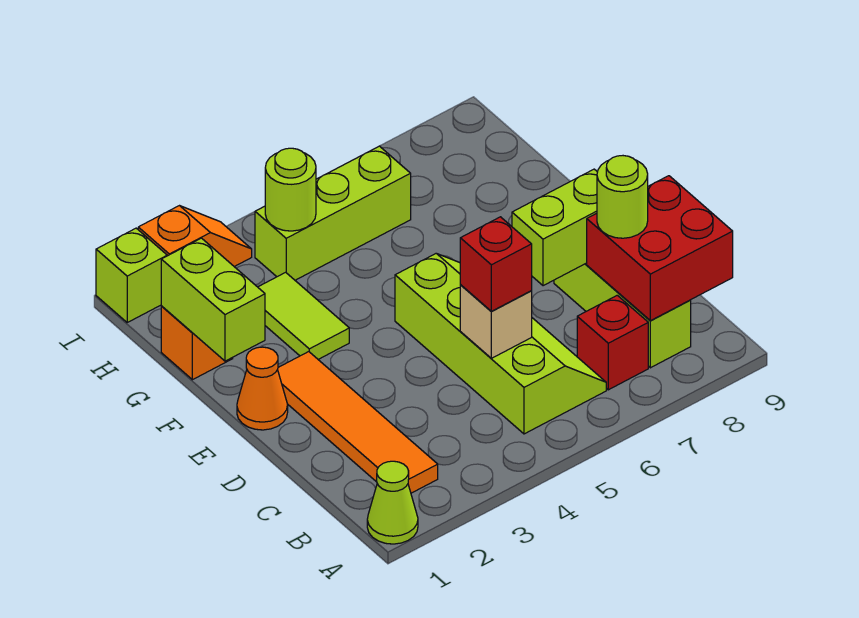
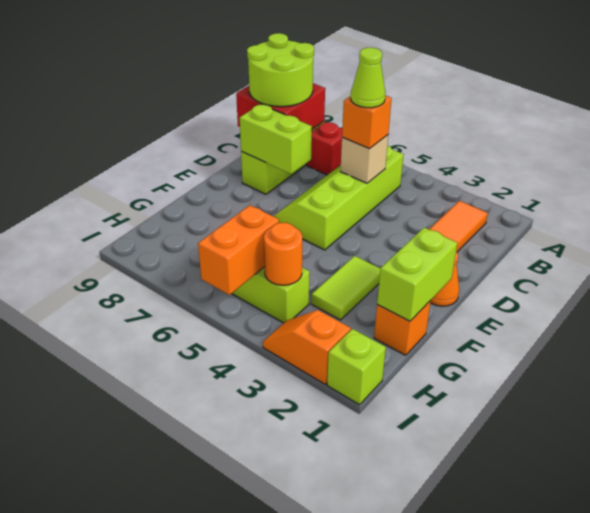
lime cone A1 level 1 -> lime cone C5 level 4
red brick C5 level 3 -> orange brick C5 level 3
lime round brick C8 level 3 -> lime round brick B8:C9 level 3
lime round brick H4 level 2 -> orange round brick H4 level 2
none -> orange brick H5:I5 level 2

